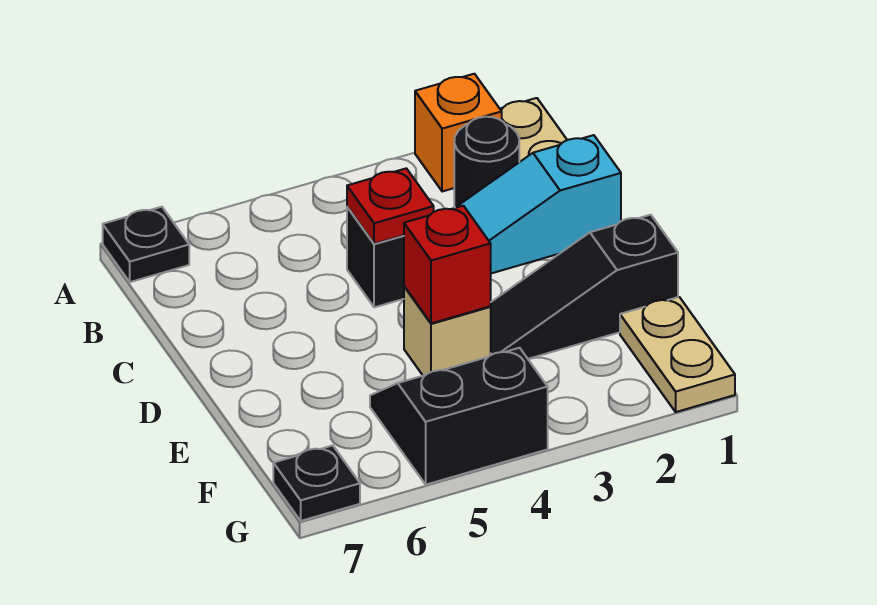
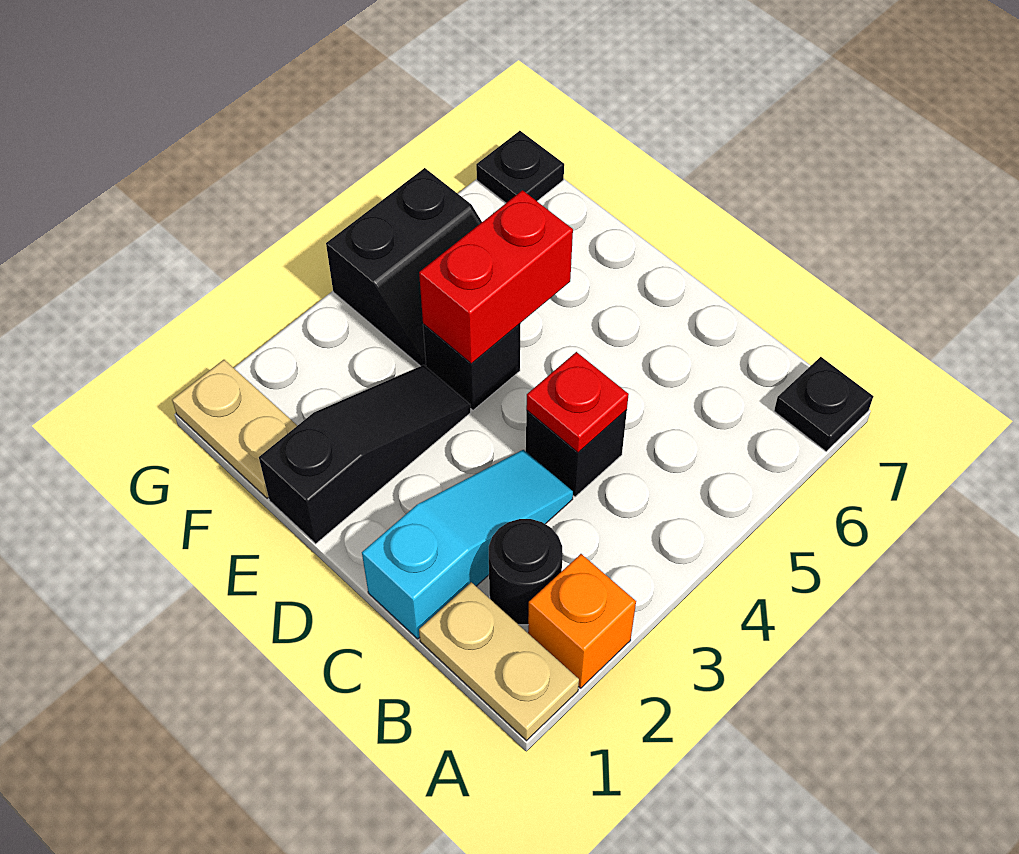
tan brick E4 level 1 -> black brick E4 level 1
red brick E4 level 2 -> red brick E4:E5 level 2

